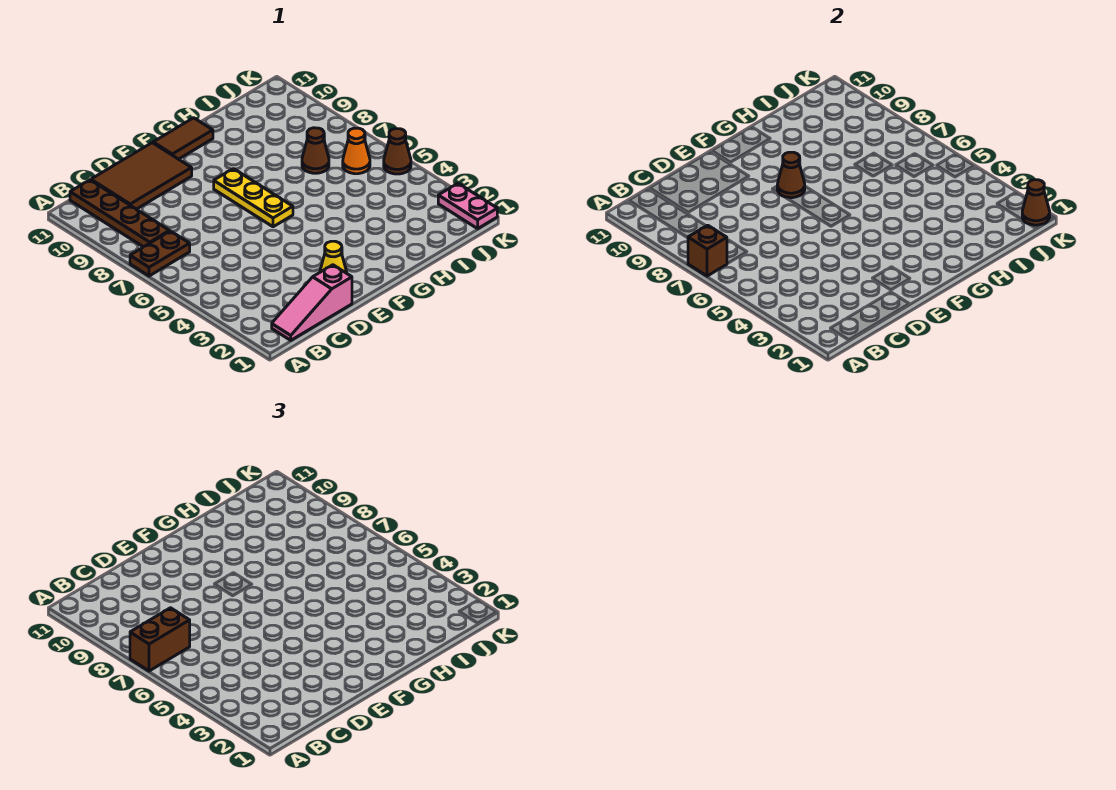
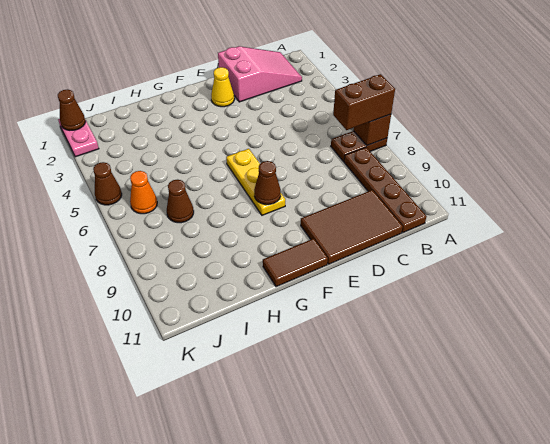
pink slope B1:D1 level 1 top D -> pink slope B1:D2 level 1 top D

